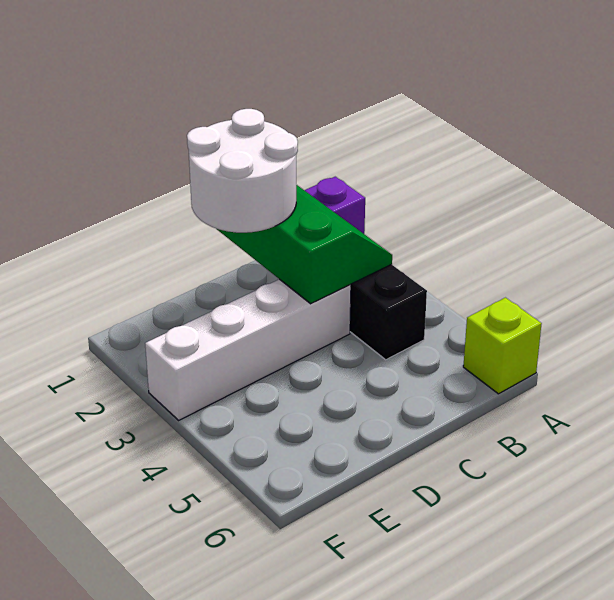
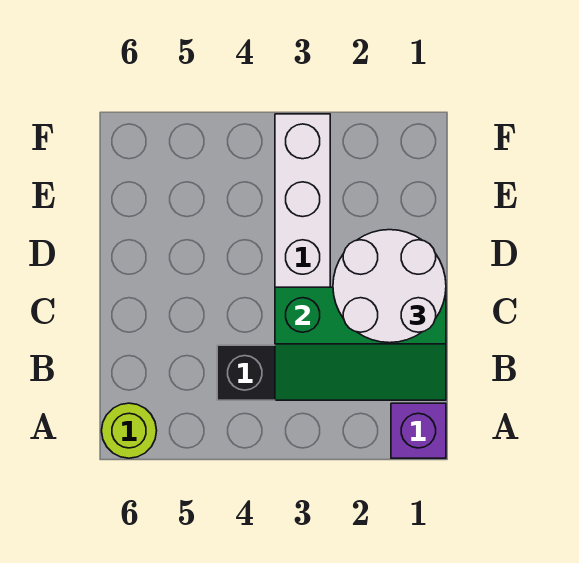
lime brick A6 level 1 -> lime round brick A6 level 1

